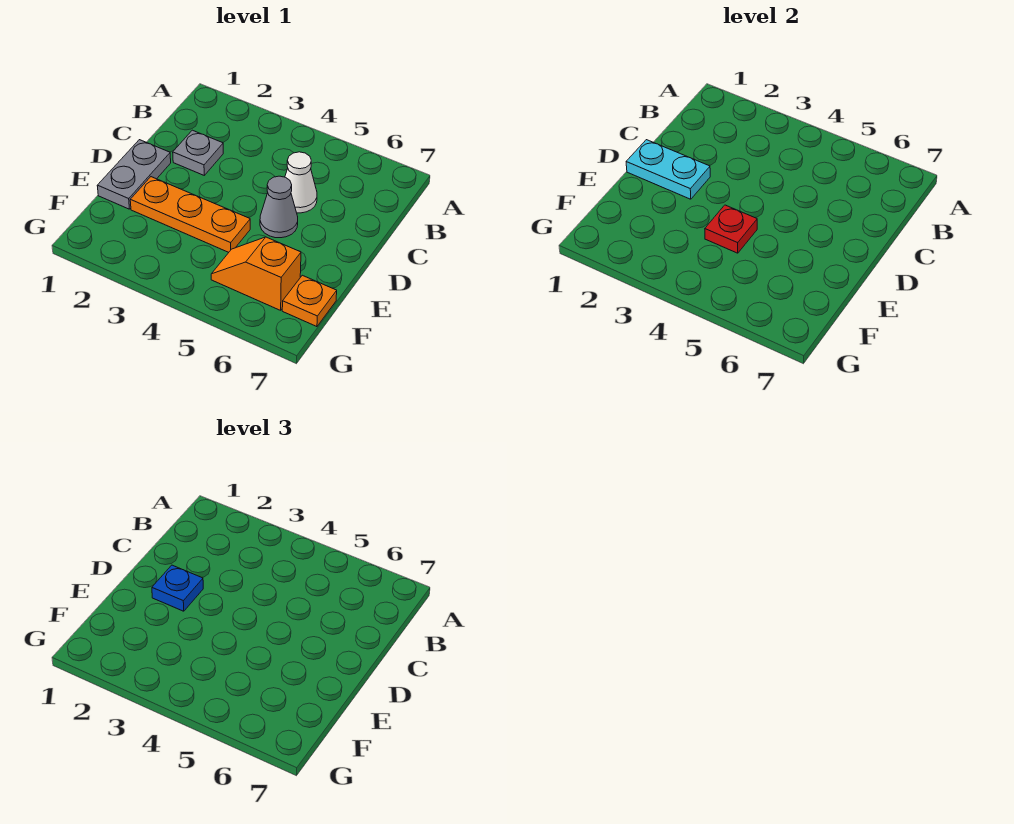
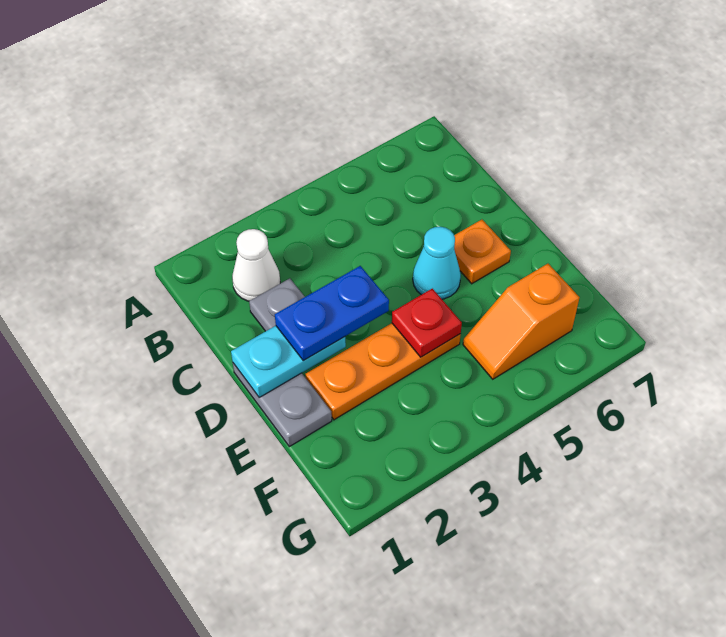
white cone C5 level 1 -> white cone B2 level 1
blue plate D2 level 3 -> blue plate D2:D3 level 3
grey cone D5 level 1 -> cyan cone D5 level 1
orange plate F7 level 1 -> orange plate D6 level 1

